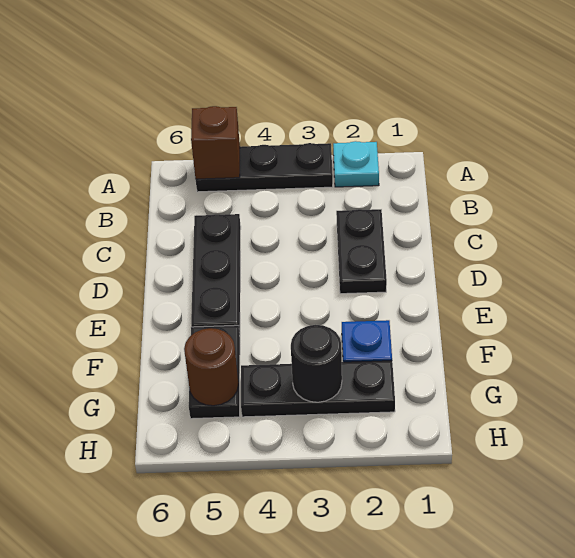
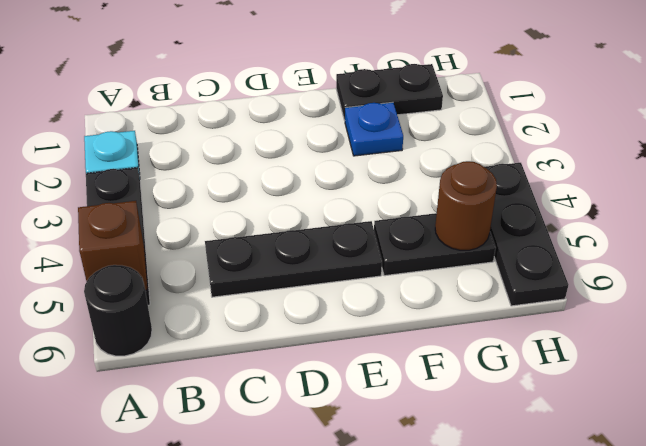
black plate C2:D2 level 1 -> black plate F1:G1 level 1
black plate G2:G4 level 1 -> black plate H4:H6 level 1
black round brick G3 level 2 -> black round brick A6 level 1

